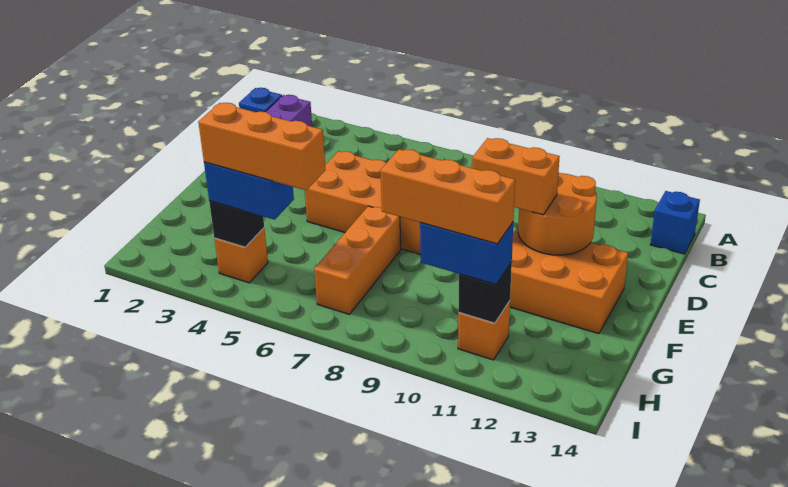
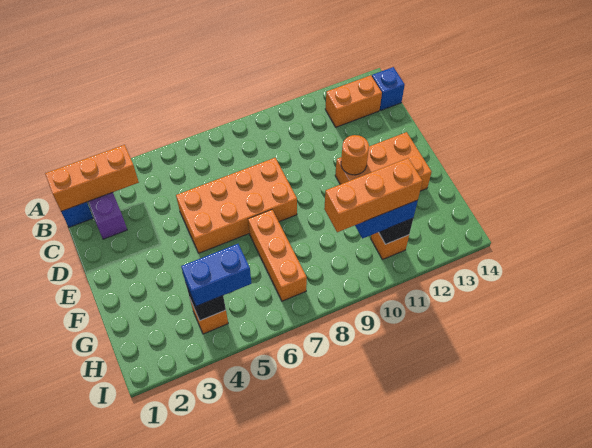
orange round brick D11:E12 level 2 -> orange round brick E11 level 2
orange brick E10:E11 level 3 -> orange brick B12:B13 level 1
orange brick H4:H6 level 4 -> orange brick B1:B3 level 2

